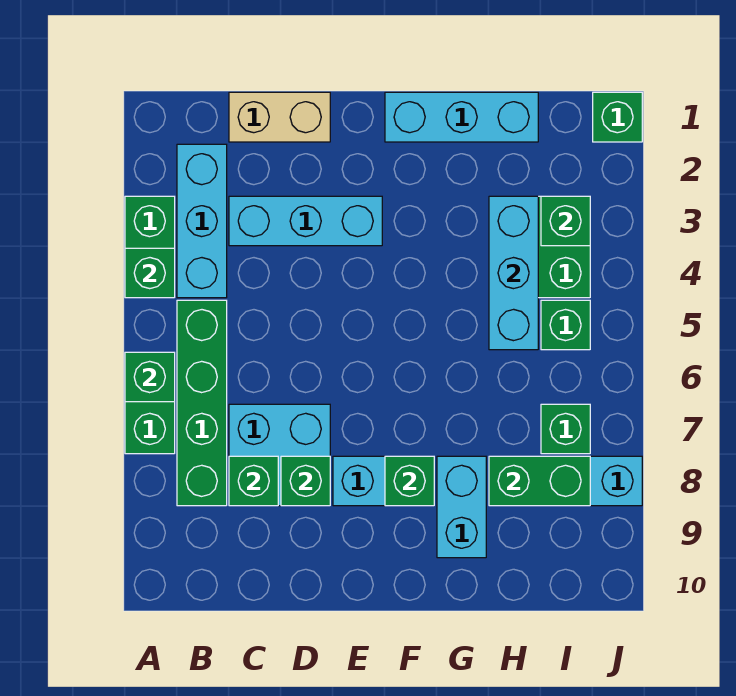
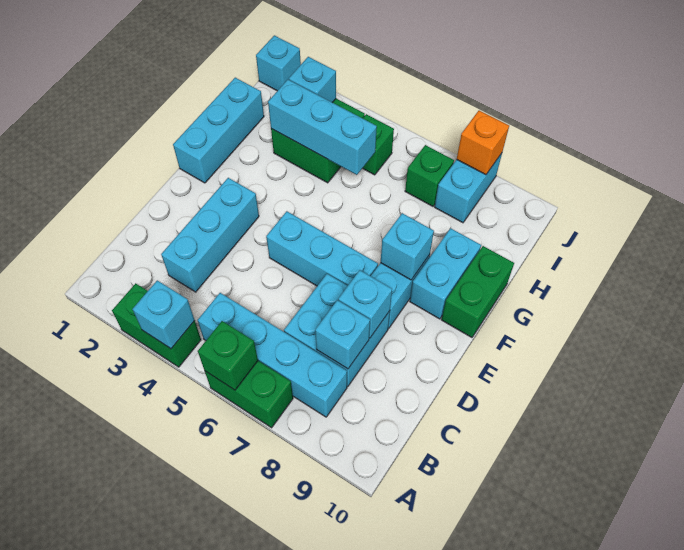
green brick A4 level 2 -> cyan brick A4 level 2
cyan brick B2:B4 level 1 -> cyan brick E5:E7 level 1
green brick B5:B8 level 1 -> cyan brick B5:B8 level 1
tan brick C1:D1 level 1 -> none
green brick C8 level 2 -> cyan brick C8 level 2
green brick D8 level 2 -> cyan brick D8 level 2
green brick F8 level 2 -> cyan brick F8 level 2
cyan brick G8:G9 level 1 -> cyan brick F9:G9 level 1
green brick H8:I8 level 2 -> green brick F10:G10 level 1
green brick I3 level 2 -> cyan brick I3 level 2
green brick J1 level 1 -> cyan brick J1 level 1
none -> orange brick J8 level 2

